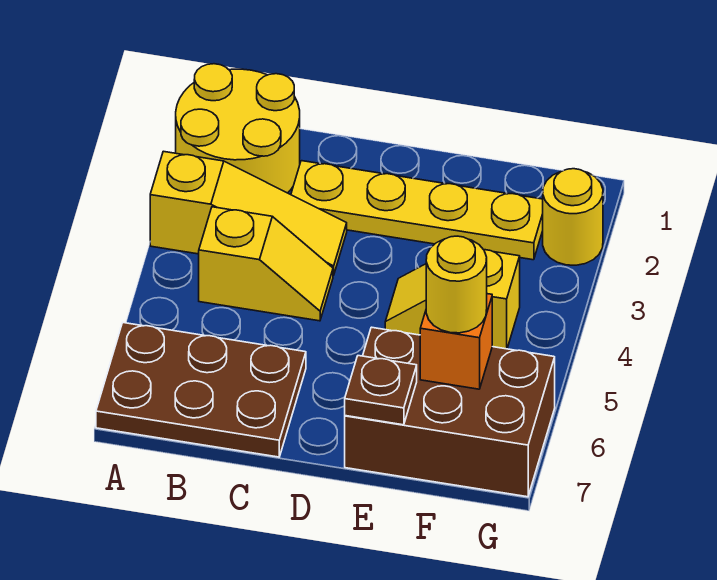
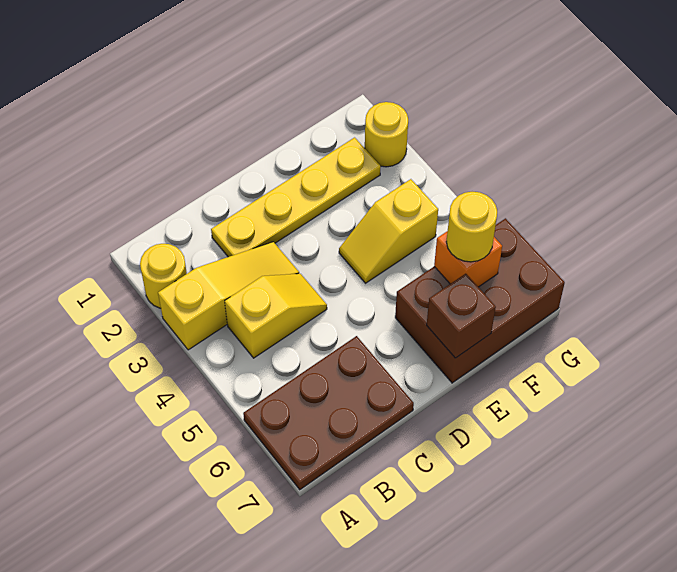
yellow round brick A1:B2 level 1 -> yellow round brick A2 level 1
brown plate E7 level 2 -> brown brick E7 level 2

